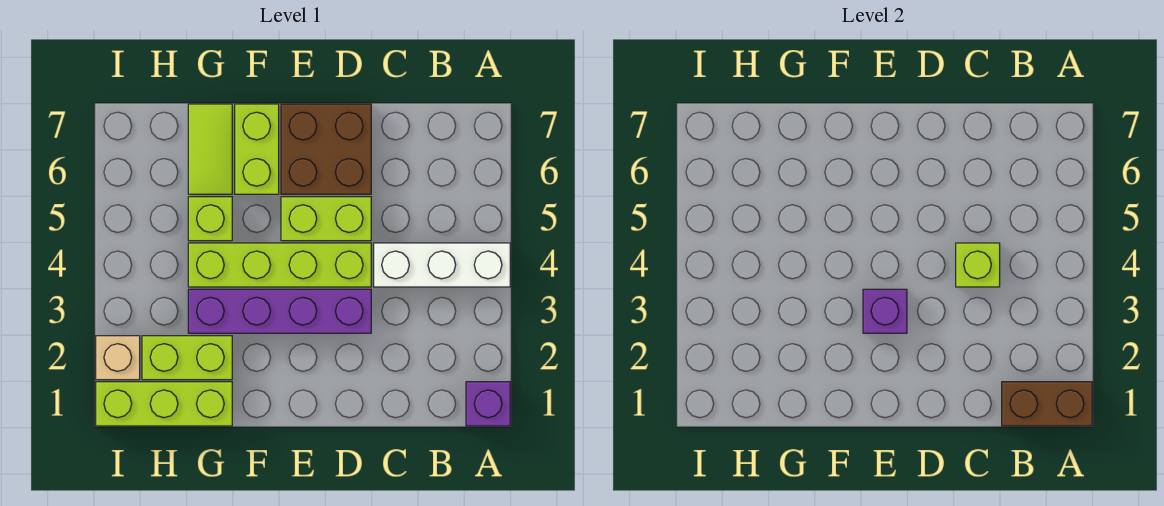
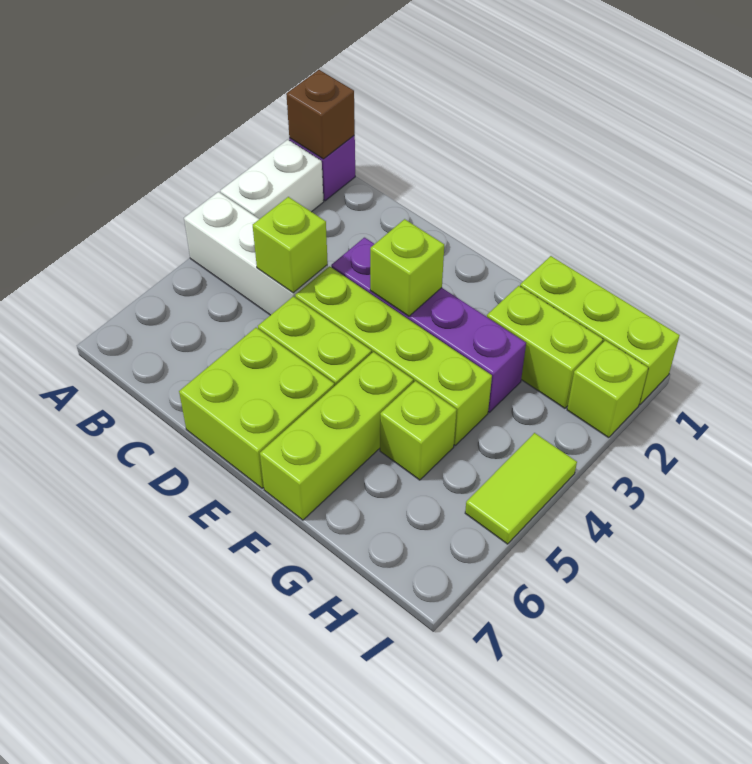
brown brick A1:B1 level 2 -> brown brick A1 level 2
none -> white brick A2:A3 level 1
brown brick D6:E7 level 1 -> lime brick D6:E7 level 1
purple brick E3 level 2 -> lime brick E3 level 2
lime brick F6:F7 level 1 -> lime brick F5:F7 level 1
lime tile G6:G7 level 1 -> lime tile I4:I5 level 1
tan brick I2 level 1 -> lime brick I2 level 1

